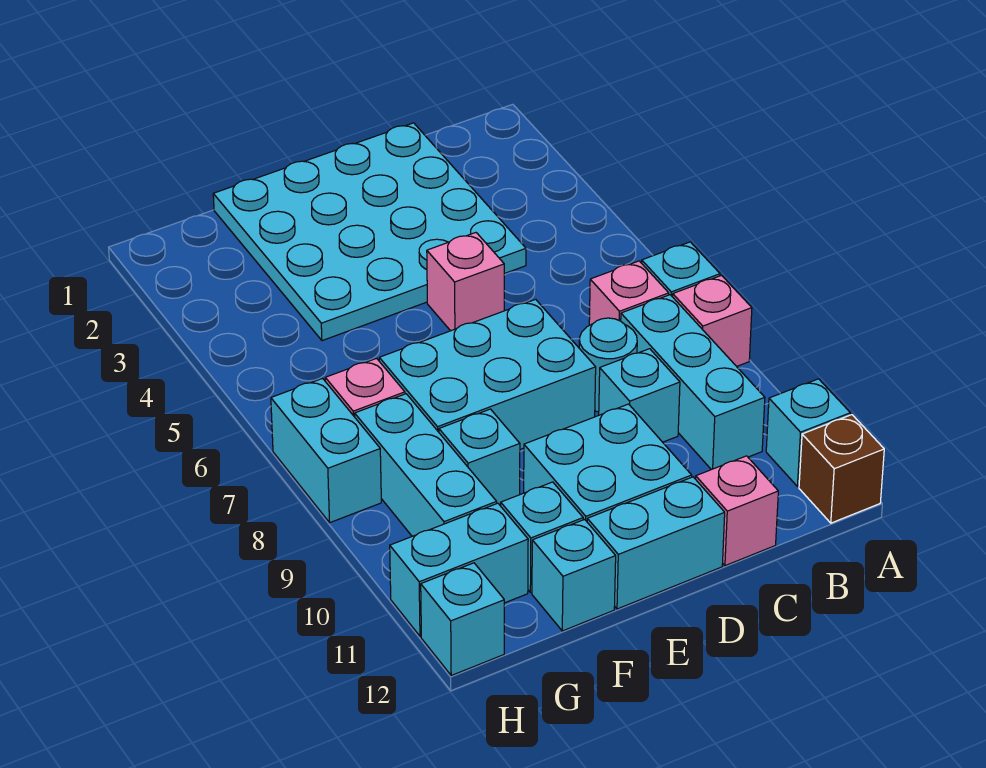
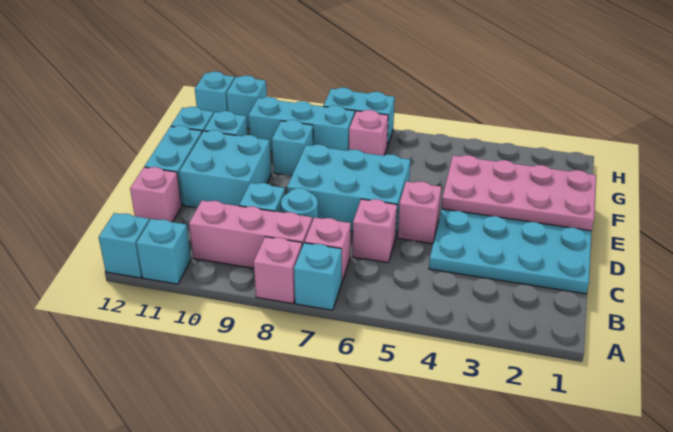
brown brick A12 level 1 -> cyan brick A12 level 1
cyan brick B8:B10 level 1 -> pink brick B8:B10 level 1
none -> pink brick C6 level 1
cyan brick D7:F8 level 1 -> cyan brick D6:E8 level 1
none -> pink plate E1:F4 level 2
cyan brick G11:H11 level 1 -> cyan brick H11 level 1

